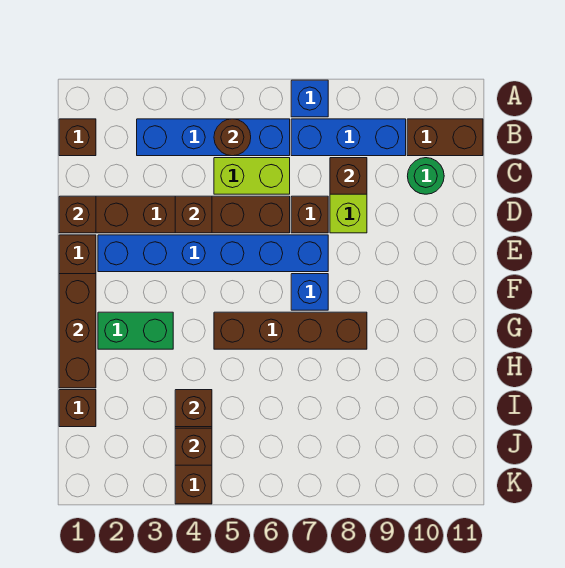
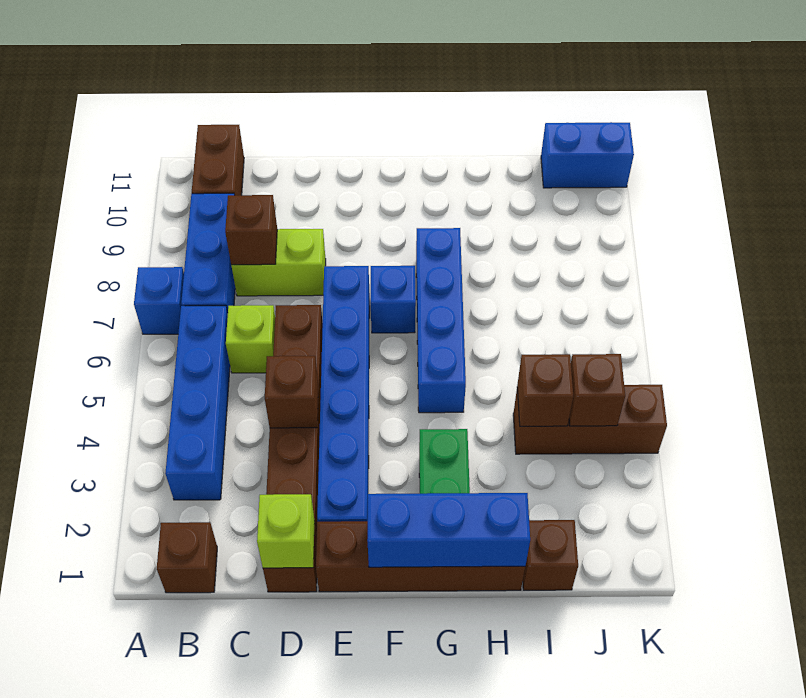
brown round brick B5 level 2 -> none
lime brick C5:C6 level 1 -> lime brick C6 level 1
green round brick C10 level 1 -> none
brown brick D1 level 2 -> lime brick D1 level 2
brown brick D7 level 1 -> none
brown brick F1:H1 level 2 -> blue brick F1:H1 level 2
brown brick G5:G8 level 1 -> blue brick G5:G8 level 1
none -> blue brick J11:K11 level 1

